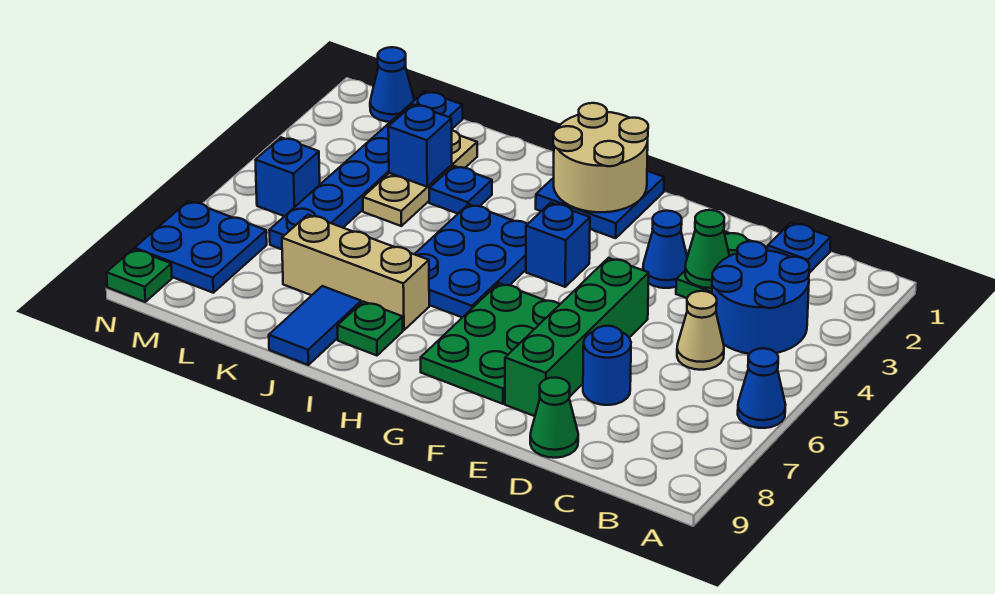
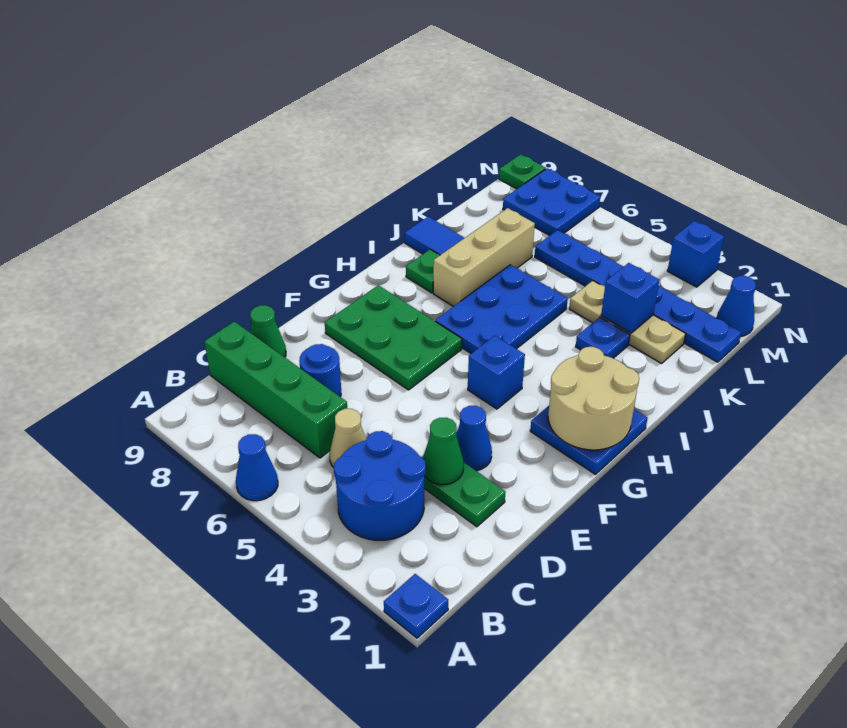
blue plate C1 level 1 -> blue plate A1 level 1
green brick E5:E8 level 1 -> green brick C6:C9 level 1
blue plate H4:I6 level 1 -> blue plate H5:J6 level 1
blue brick M5 level 1 -> blue brick N3 level 1

